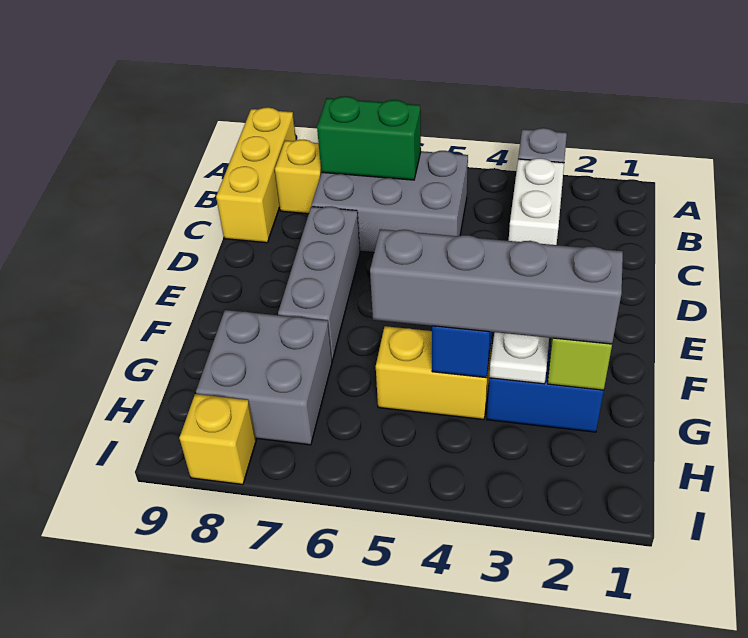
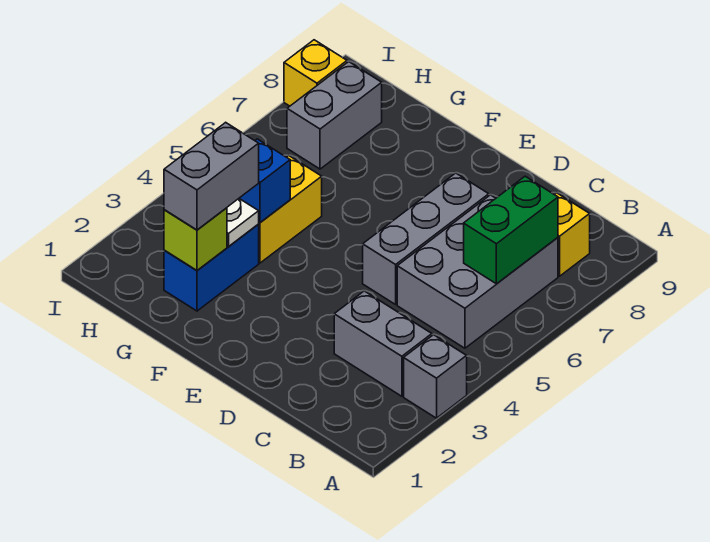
yellow brick A9:C9 level 1 -> none
white brick B3:C3 level 1 -> grey brick B3:C3 level 1
grey brick D7:F7 level 1 -> grey brick D5:D7 level 1
grey brick G2:G5 level 3 -> grey brick G2:G3 level 3
grey brick G7:H8 level 1 -> grey brick H7:H8 level 1

